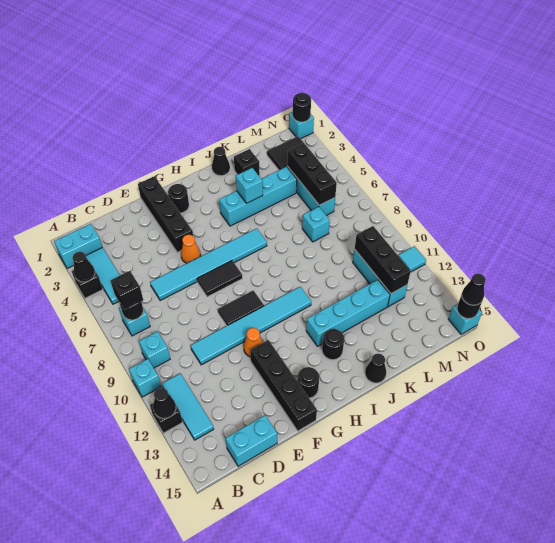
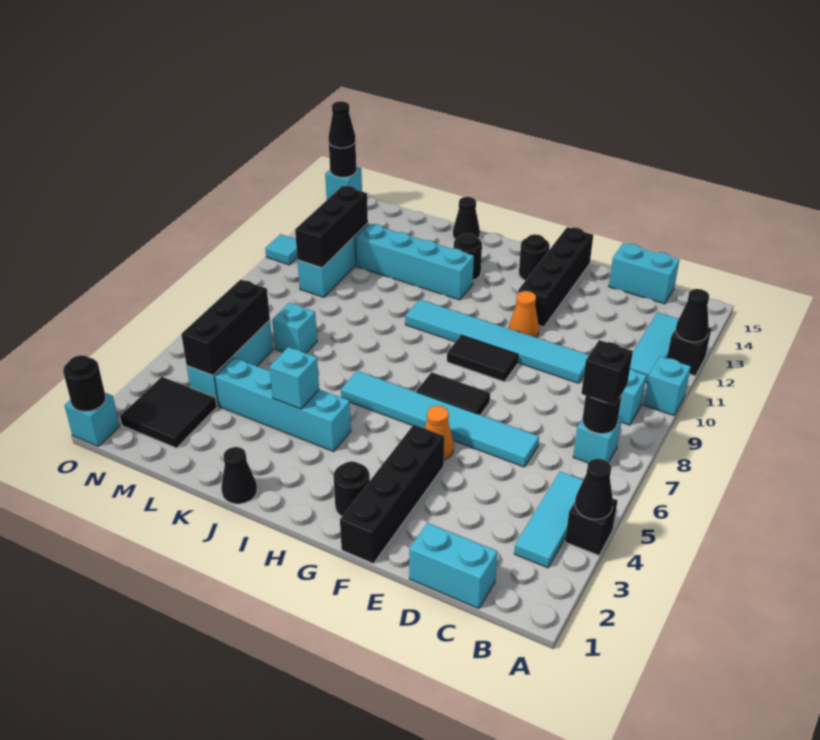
cyan brick A2:B2 level 1 -> cyan brick C1:D1 level 1
black brick K2 level 1 -> none

